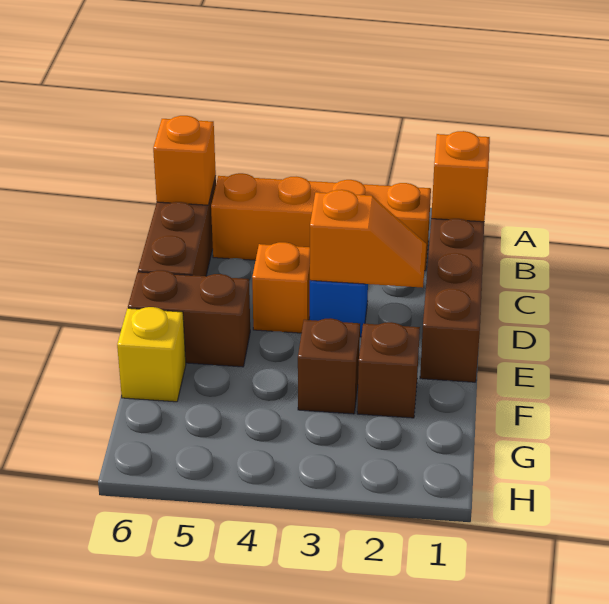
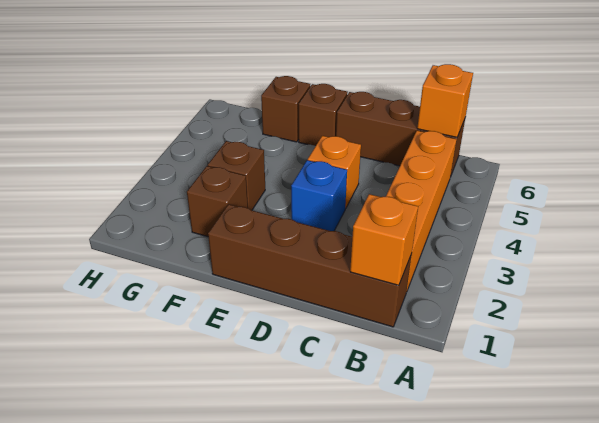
orange slope D2:D3 level 2 top 3 -> none
brown brick E5:E6 level 1 -> brown brick E6 level 1
yellow brick F6 level 1 -> brown brick F6 level 1

